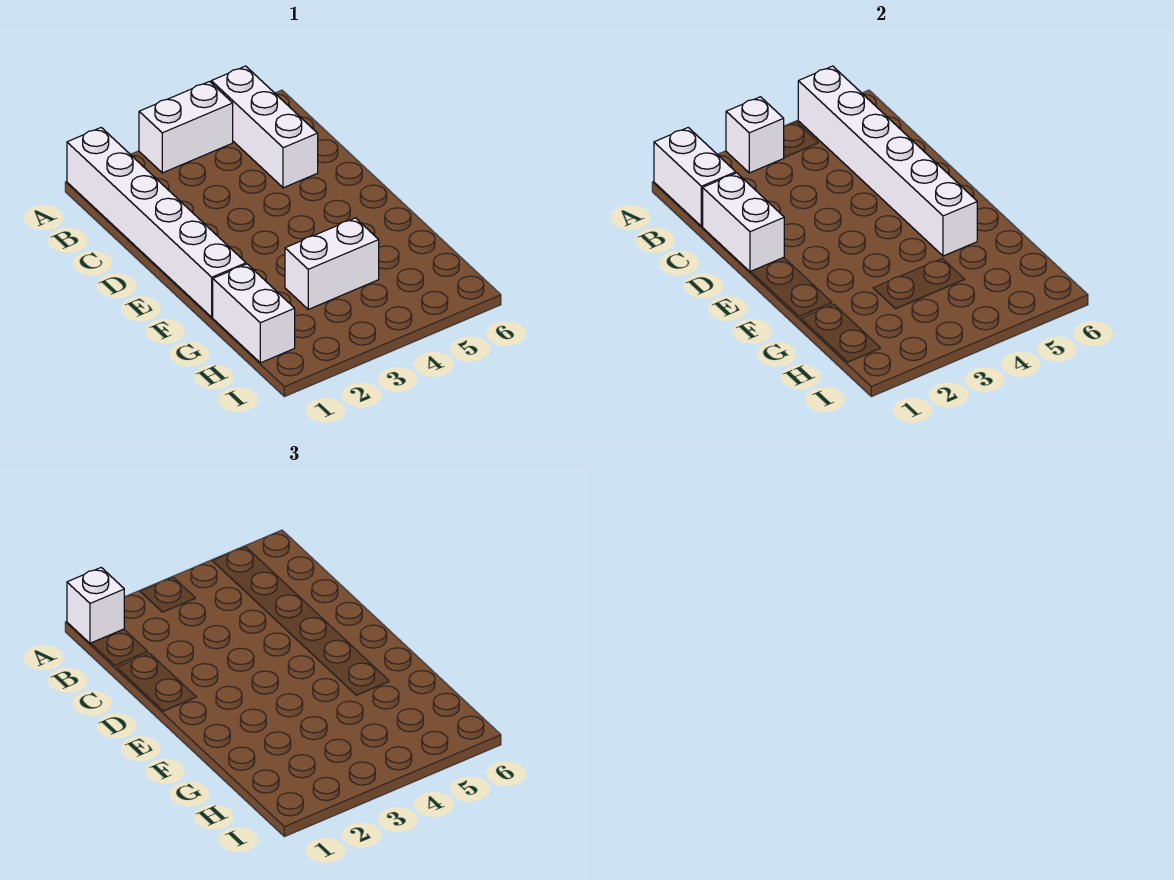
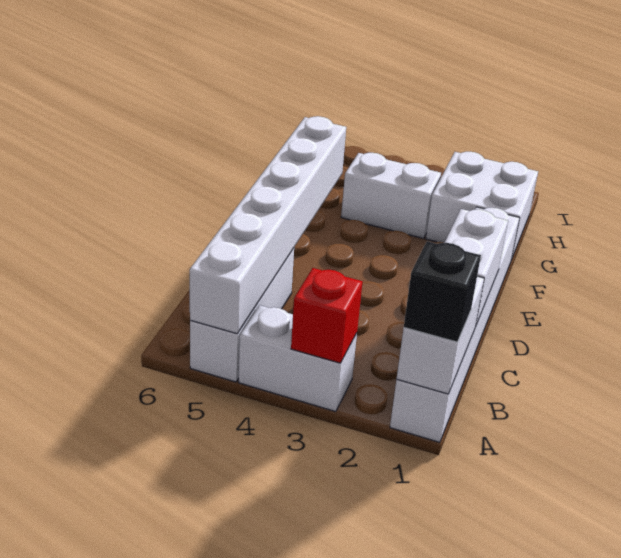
white brick A1 level 3 -> black brick A1 level 3
white brick A3 level 2 -> red brick A3 level 2
white brick G1:H1 level 1 -> white brick G1:H2 level 1

